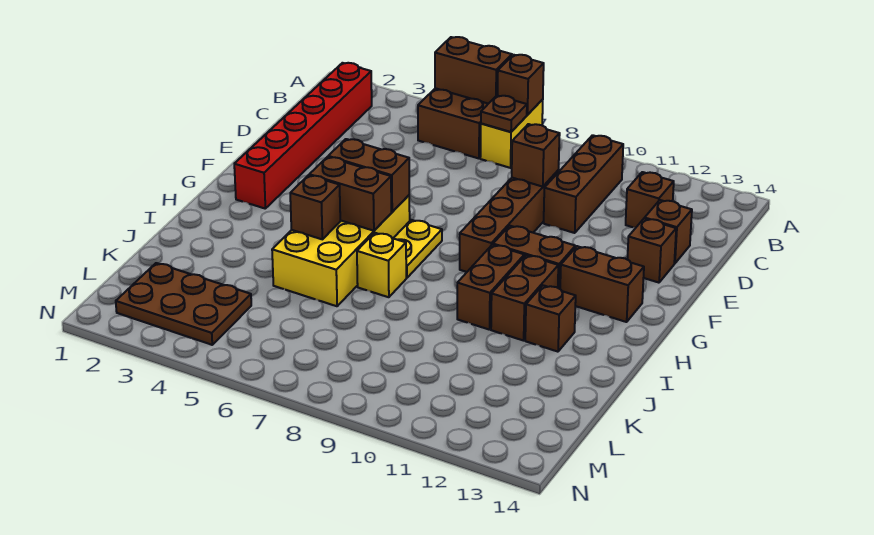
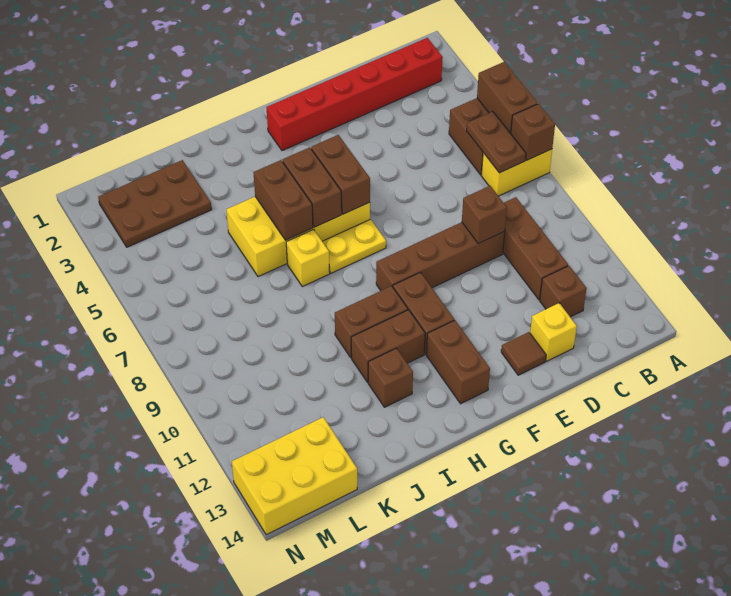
brown plate B7 level 2 -> brown plate B6:B7 level 2
brown brick B10:D10 level 1 -> brown brick C9:C11 level 1
brown brick D13 level 1 -> yellow brick D13 level 1
brown brick E13 level 1 -> brown tile E13 level 1
brown brick I5 level 2 -> brown brick I5:I6 level 2
brown plate L2:M4 level 1 -> brown plate K2:M3 level 1
none -> yellow brick L13:N14 level 1

